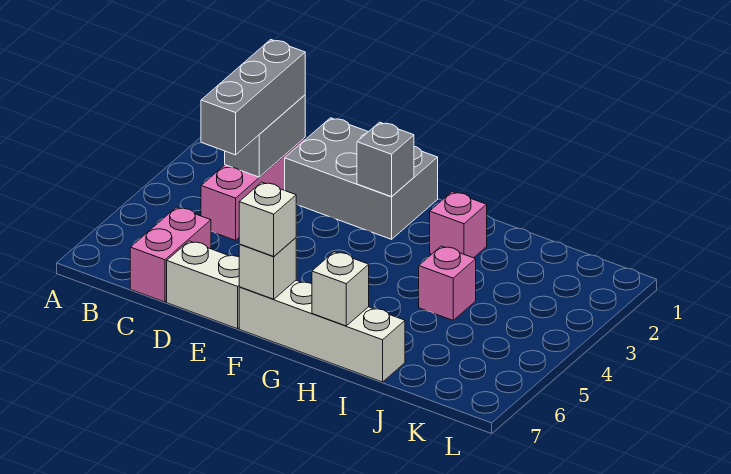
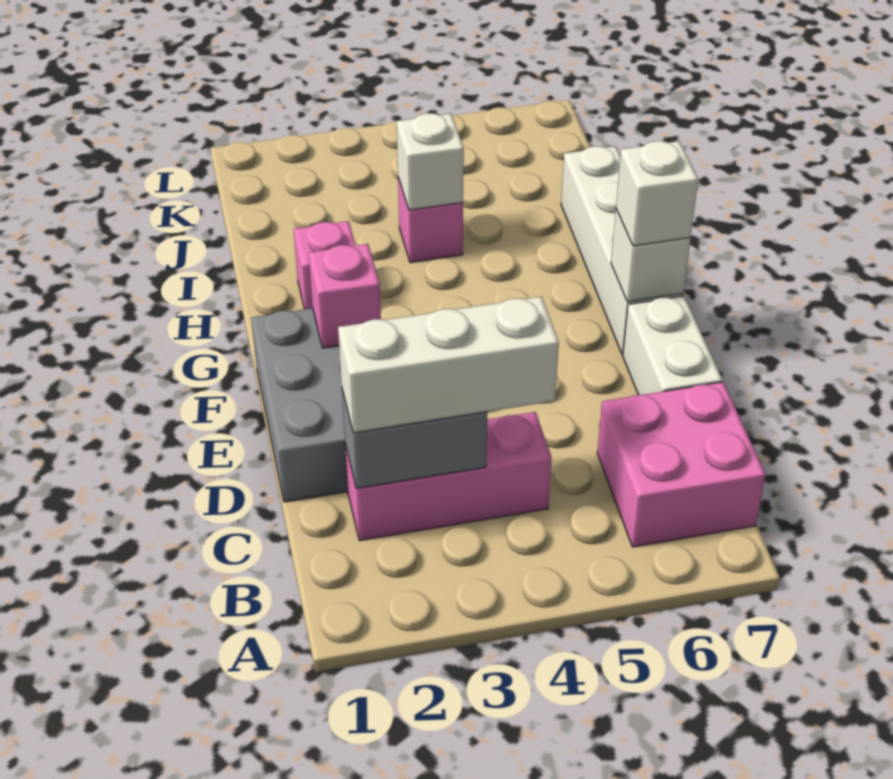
grey brick C2:C4 level 3 -> white brick C2:C4 level 3
pink brick C6:C7 level 1 -> pink brick B6:C7 level 1
grey brick F2 level 2 -> pink brick F2 level 2
white brick H7 level 2 -> white brick I4 level 2

